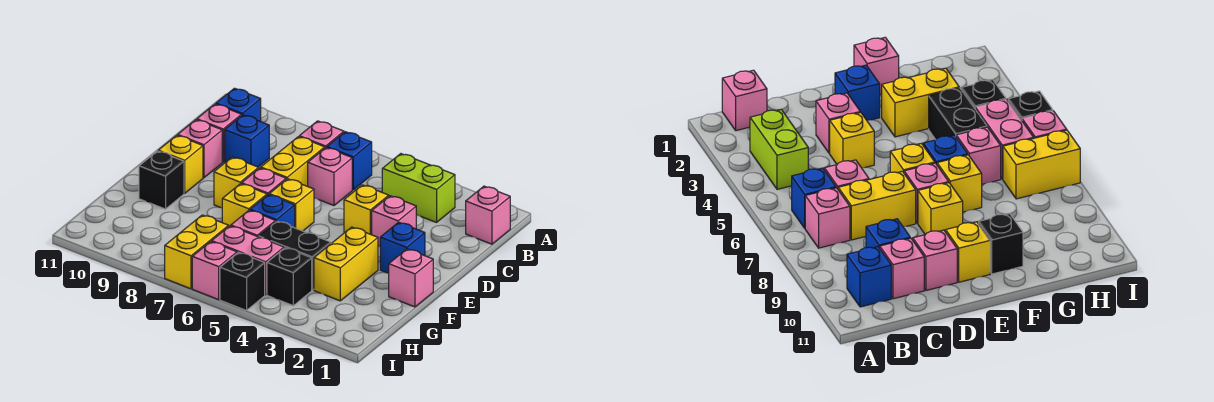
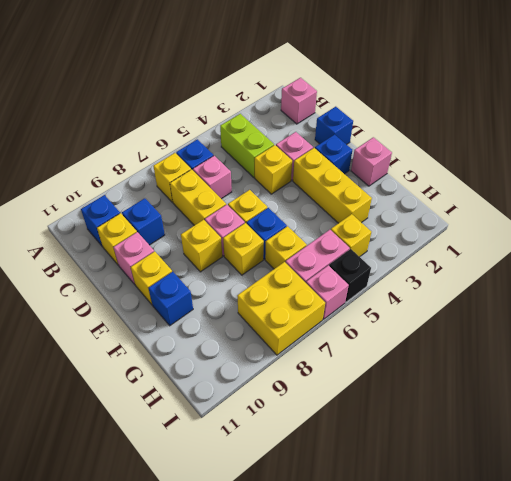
lime brick B3:B4 level 1 -> lime brick B4:C4 level 1
pink brick B7 level 1 -> yellow brick B7 level 1
pink brick C10 level 1 -> yellow brick C10 level 1
none -> blue brick D1 level 1
yellow brick F3:G3 level 1 -> yellow brick E3:G3 level 1
black brick F10 level 1 -> blue brick F10 level 1
black brick G4:G5 level 1 -> none
pink brick G6 level 1 -> yellow brick G6 level 1
black brick H4 level 1 -> yellow brick H4 level 1
yellow brick H7:I7 level 1 -> yellow brick H7:I8 level 1

